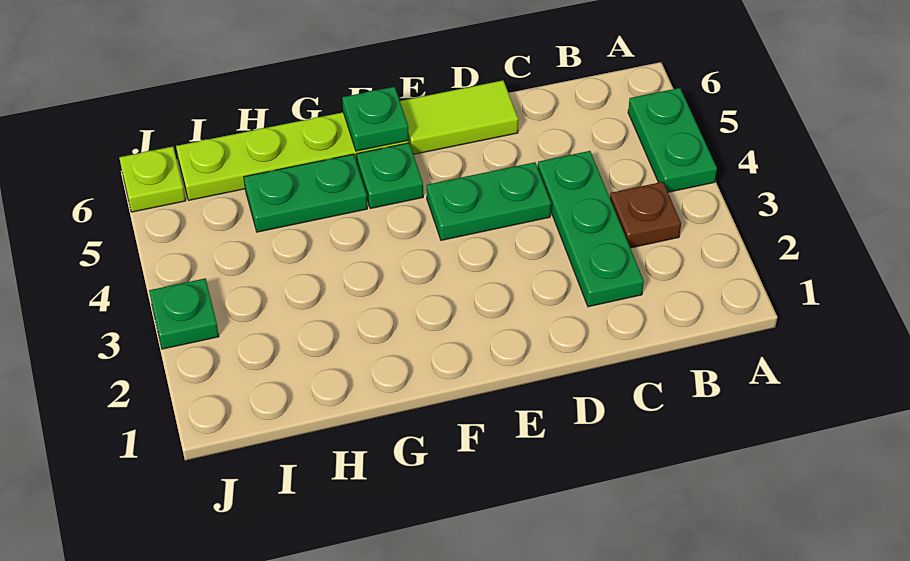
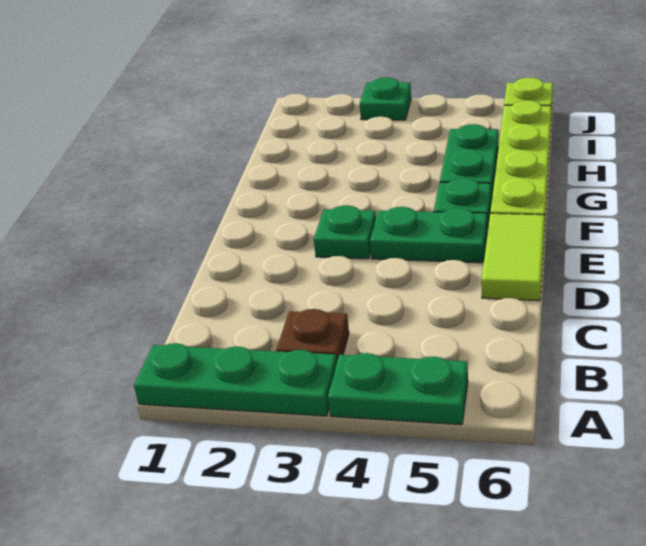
green plate C2:C4 level 1 -> green plate A1:A3 level 1
green plate D4:E4 level 1 -> green plate E4:E5 level 1
green plate F6 level 2 -> green plate E3 level 1

